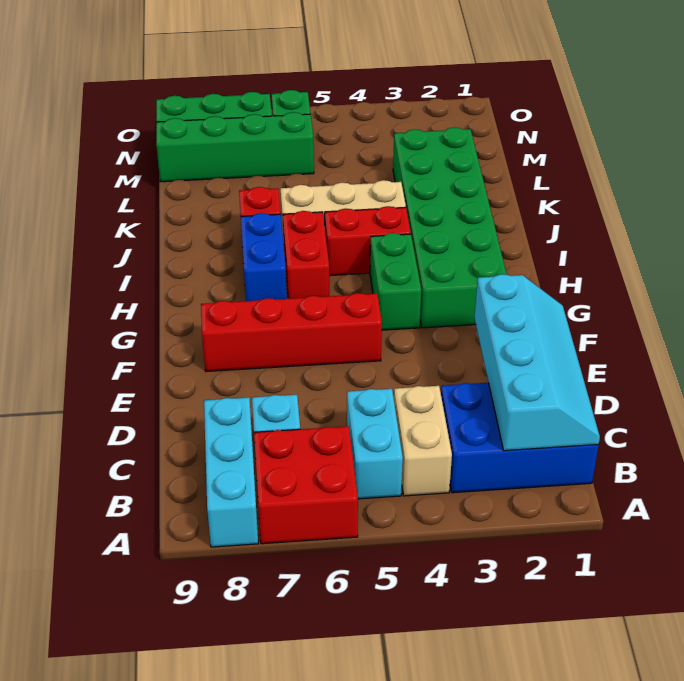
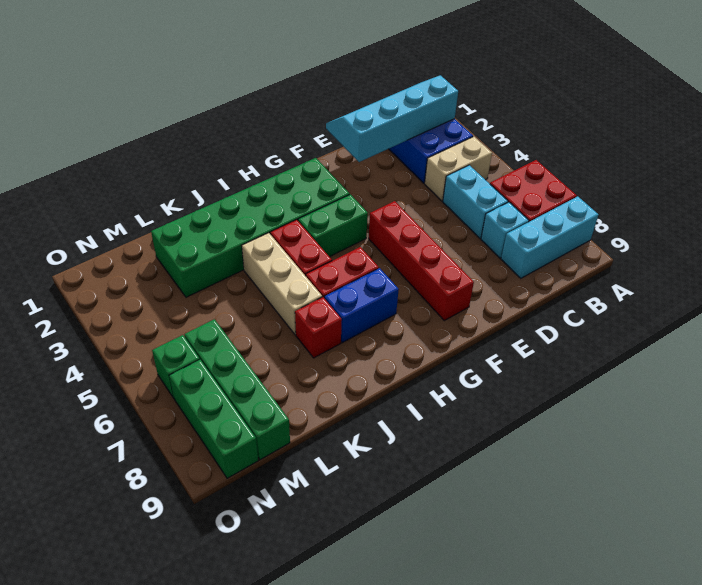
cyan brick B5:C5 level 1 -> cyan brick C5:C6 level 1

